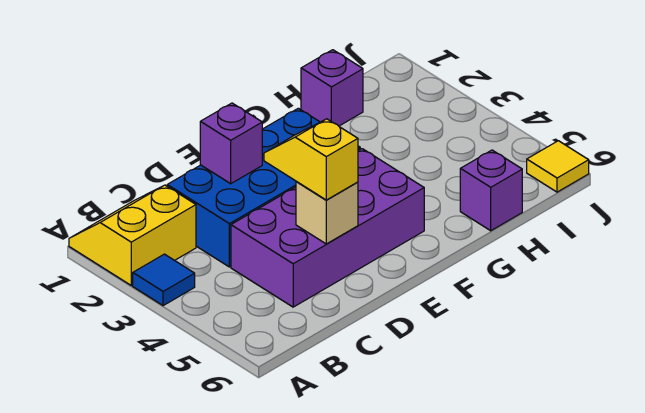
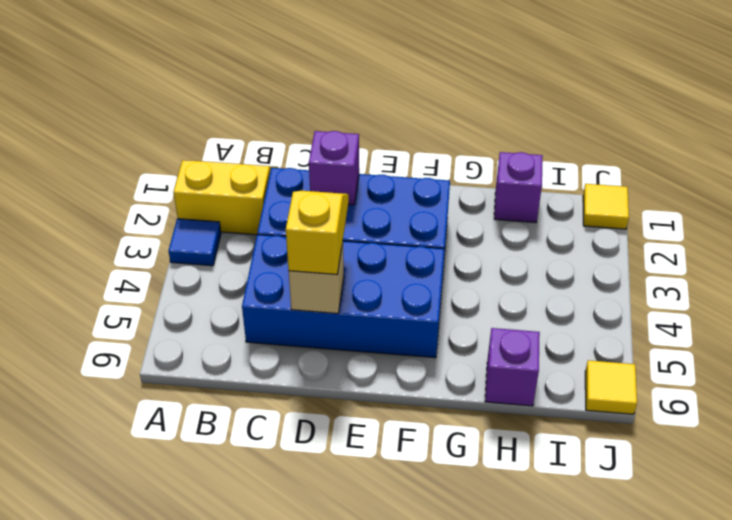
purple brick C4:F5 level 1 -> blue brick C4:F5 level 1
none -> yellow tile J1 level 1

